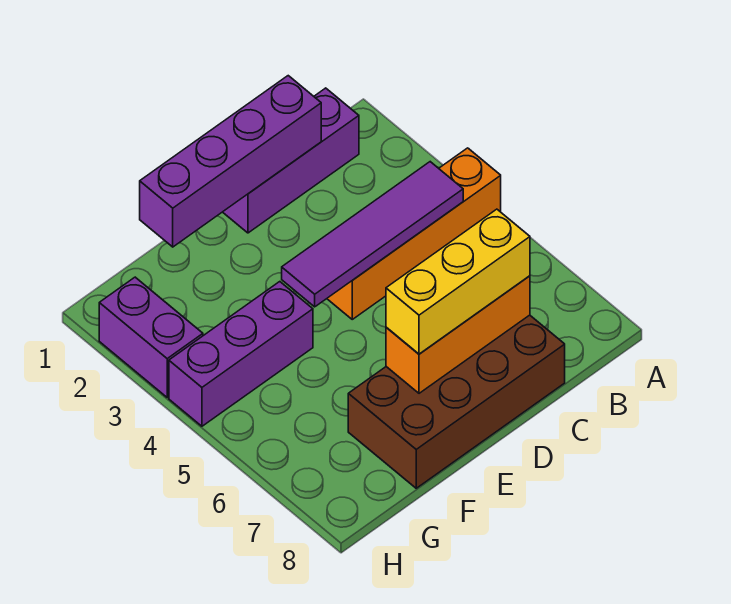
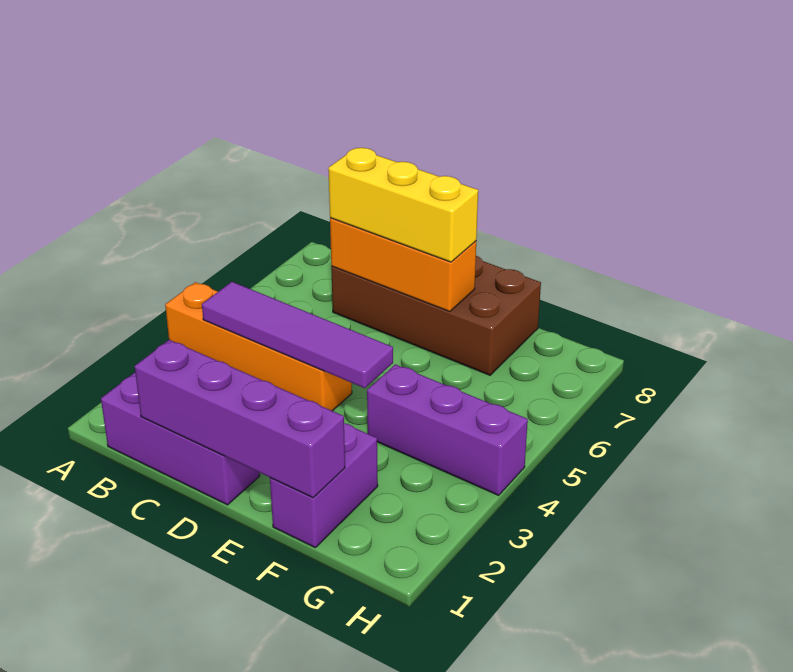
purple brick H2:H3 level 1 -> purple brick F1:F2 level 1

